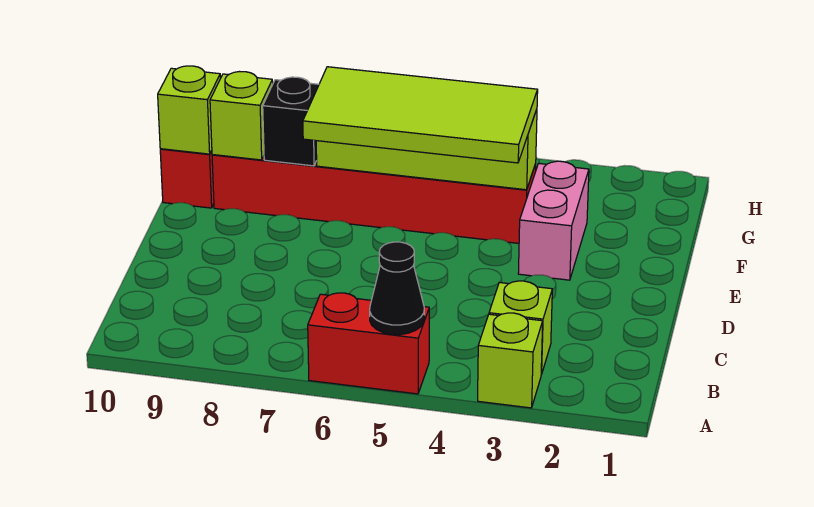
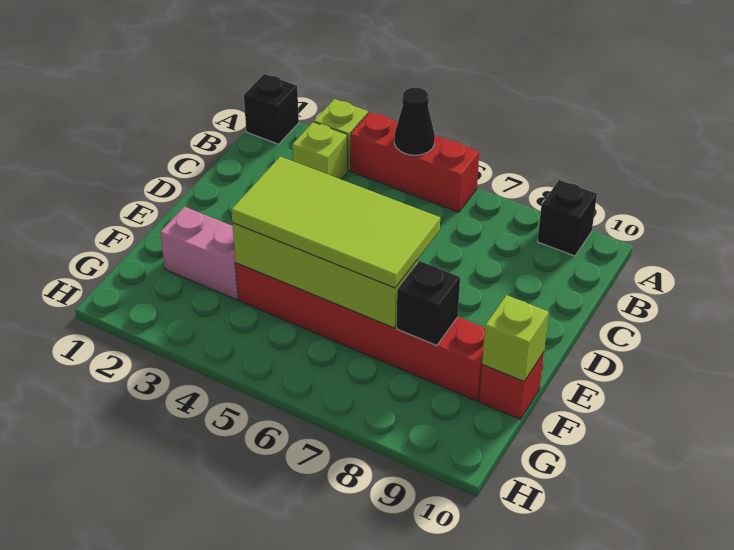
none -> black brick A1 level 1
red brick A5:A6 level 1 -> red brick A4:A6 level 1
none -> black brick A9 level 1
pink brick E3:F3 level 1 -> pink brick F2:F3 level 1
lime brick F9 level 2 -> none

